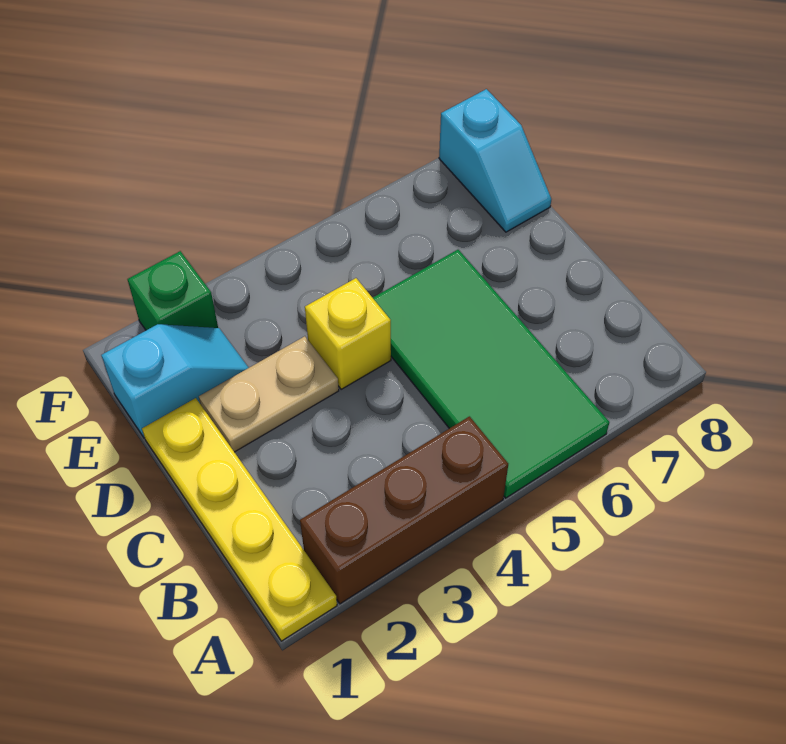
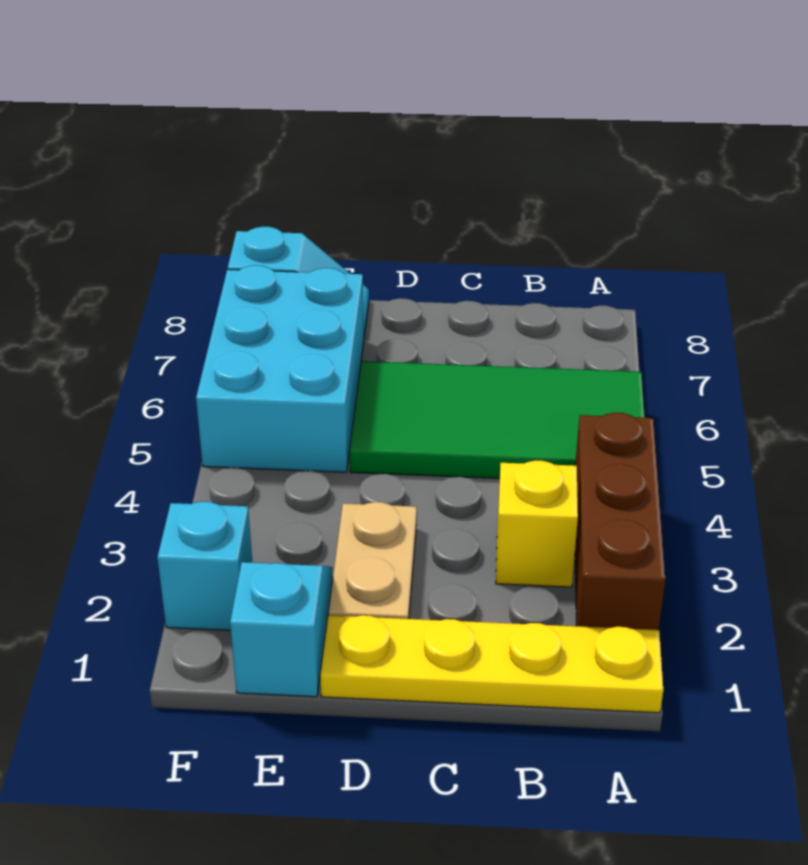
yellow brick D4 level 1 -> yellow brick B3 level 1
none -> cyan brick E5:F7 level 1
green brick F2 level 1 -> cyan brick F2 level 1

